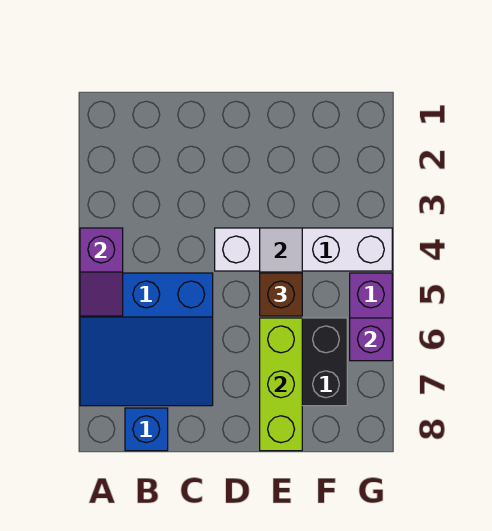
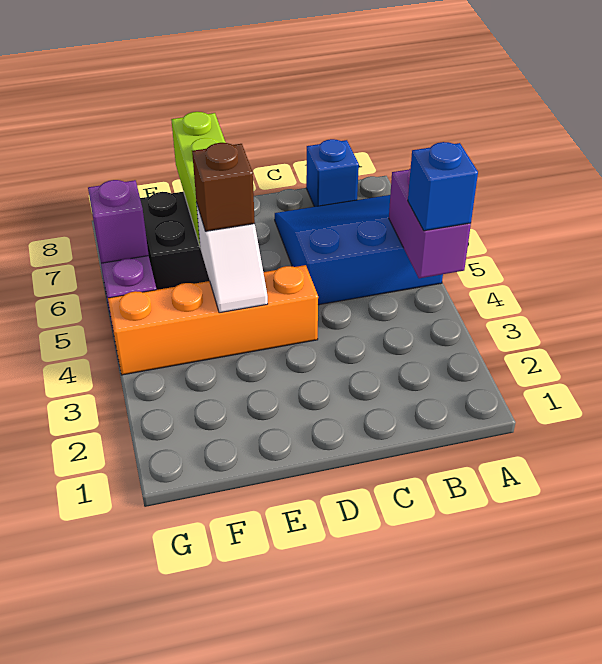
purple slope A4:A5 level 2 top 4 -> purple brick A4:A5 level 2
none -> blue brick A4 level 3
white brick D4:G4 level 1 -> orange brick D4:G4 level 1

